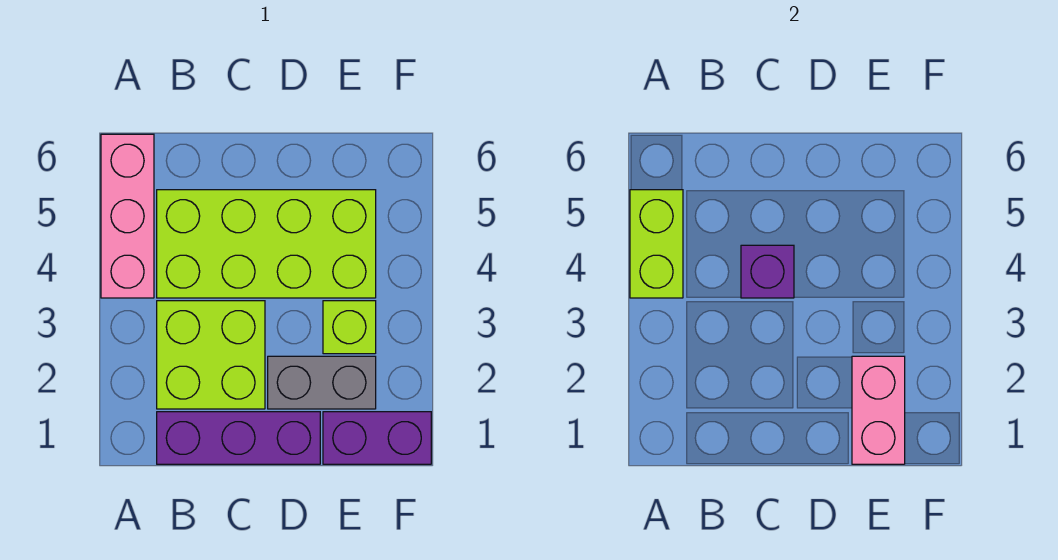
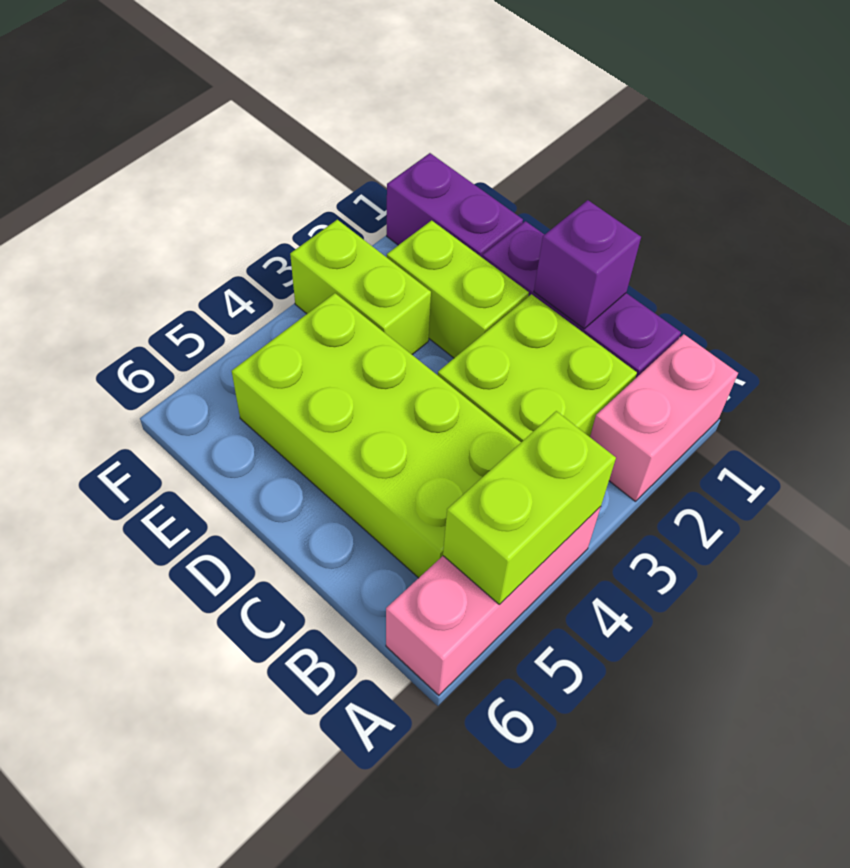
purple brick C4 level 2 -> purple brick C1 level 2
grey brick D2:E2 level 1 -> lime brick D2:E2 level 1
pink brick E1:E2 level 2 -> pink brick A1:A2 level 1
lime brick E3 level 1 -> lime brick E3:F3 level 1

